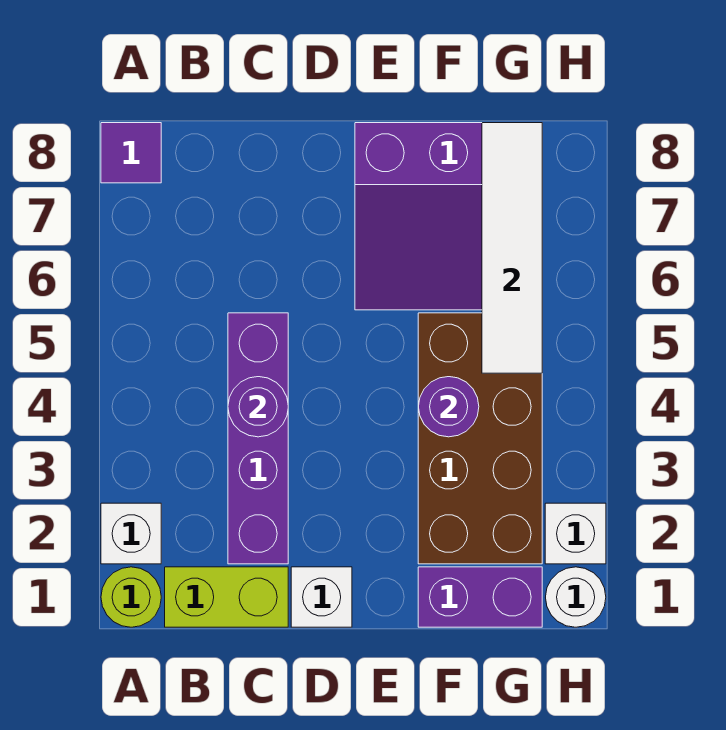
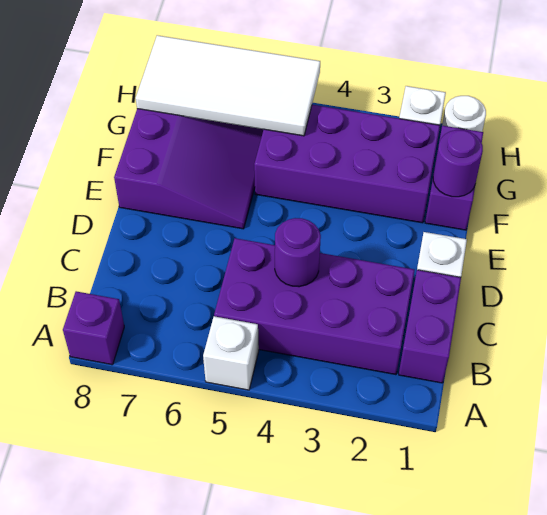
lime round brick A1 level 1 -> none
white brick A2 level 1 -> white brick A5 level 1
purple tile A8 level 1 -> purple brick A8 level 1
lime brick B1:C1 level 1 -> purple brick B1:C1 level 1
purple brick C2:C5 level 1 -> purple brick B2:C5 level 1
brown brick F2:G5 level 1 -> purple brick F2:G5 level 1
purple round brick F4 level 2 -> purple round brick F1 level 2
white tile G5:G8 level 2 -> white tile G5:H8 level 2

